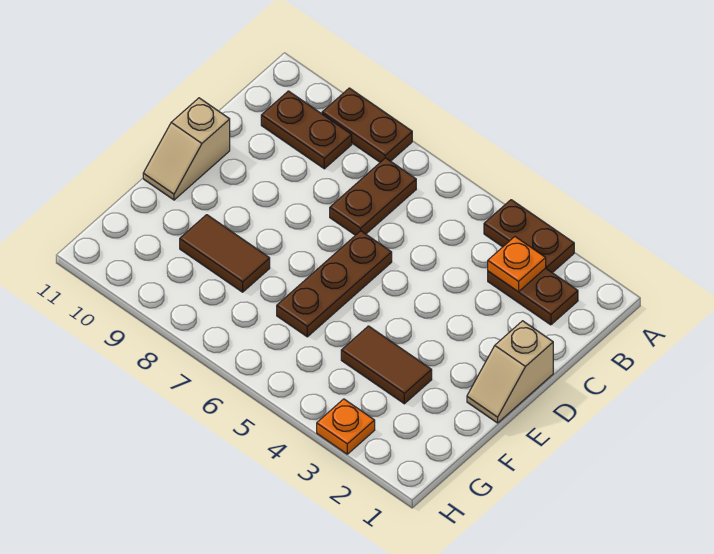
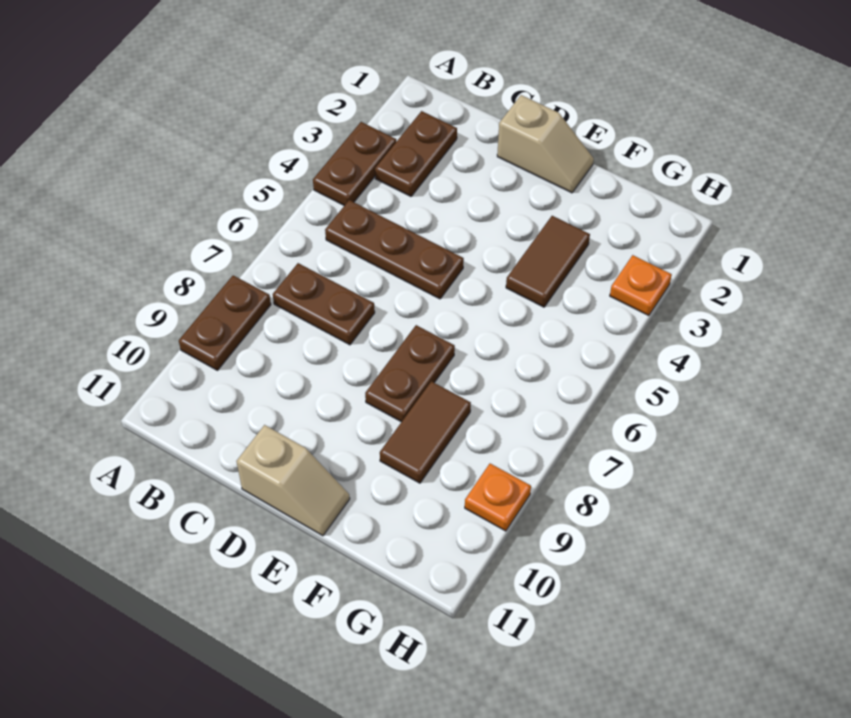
orange plate B3 level 2 -> orange plate H9 level 1
brown plate B9:B10 level 1 -> brown plate E7:E8 level 1
brown plate D6:F6 level 1 -> brown plate B5:D5 level 1

